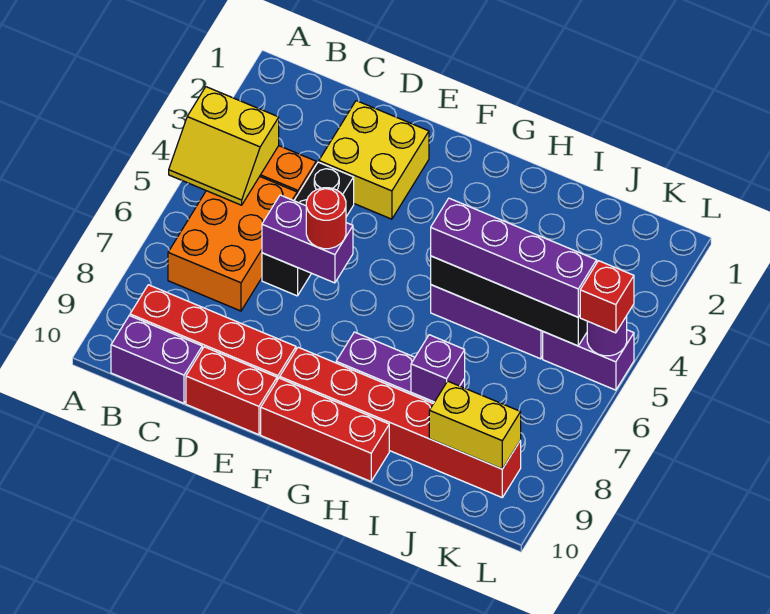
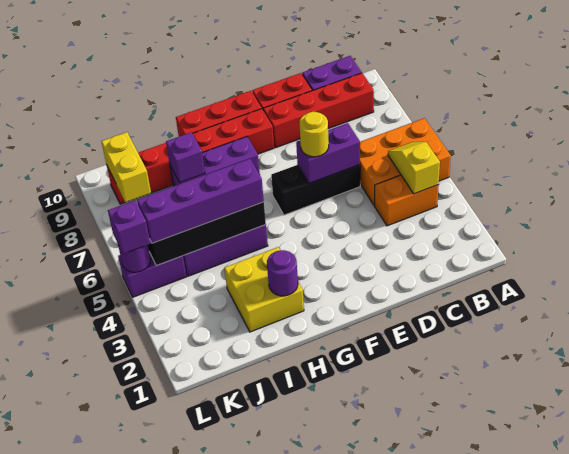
yellow slope A4:B5 level 2 top 4 -> yellow slope B4:B5 level 2 top 4
orange brick B5:C7 level 1 -> orange brick A5:C6 level 1
yellow brick D2:E3 level 1 -> yellow brick H2:I3 level 1
black brick D4:D6 level 1 -> black brick D6:F6 level 1
red round brick E6 level 3 -> yellow round brick E6 level 3
none -> purple round brick H2 level 2
yellow brick J9:K9 level 2 -> yellow brick K8:K9 level 2
red brick L5 level 3 -> purple brick L5 level 3

